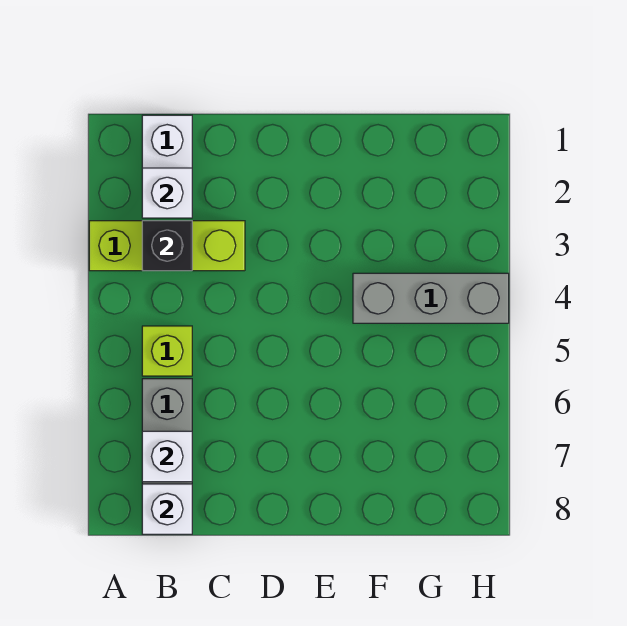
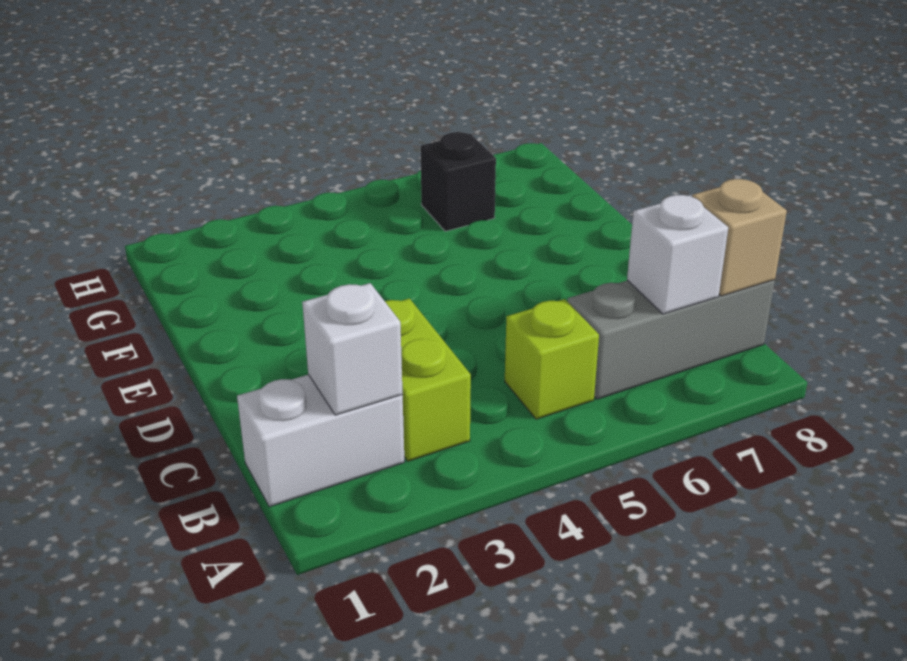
lime brick A3:C3 level 1 -> lime brick B3:C3 level 1
black brick B3 level 2 -> black brick G6 level 1
white brick B8 level 2 -> tan brick B8 level 2
grey brick F4:H4 level 1 -> none

